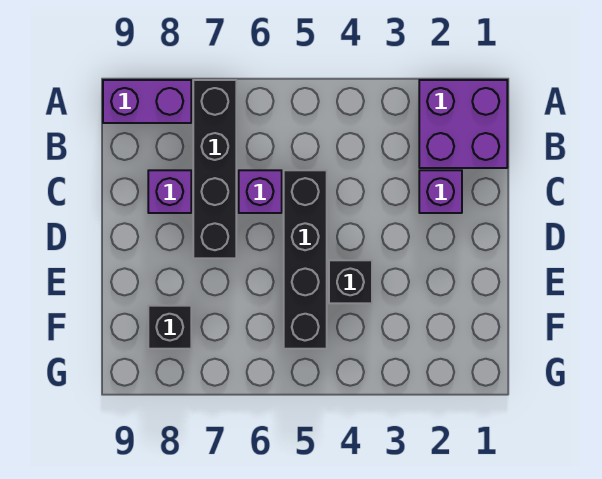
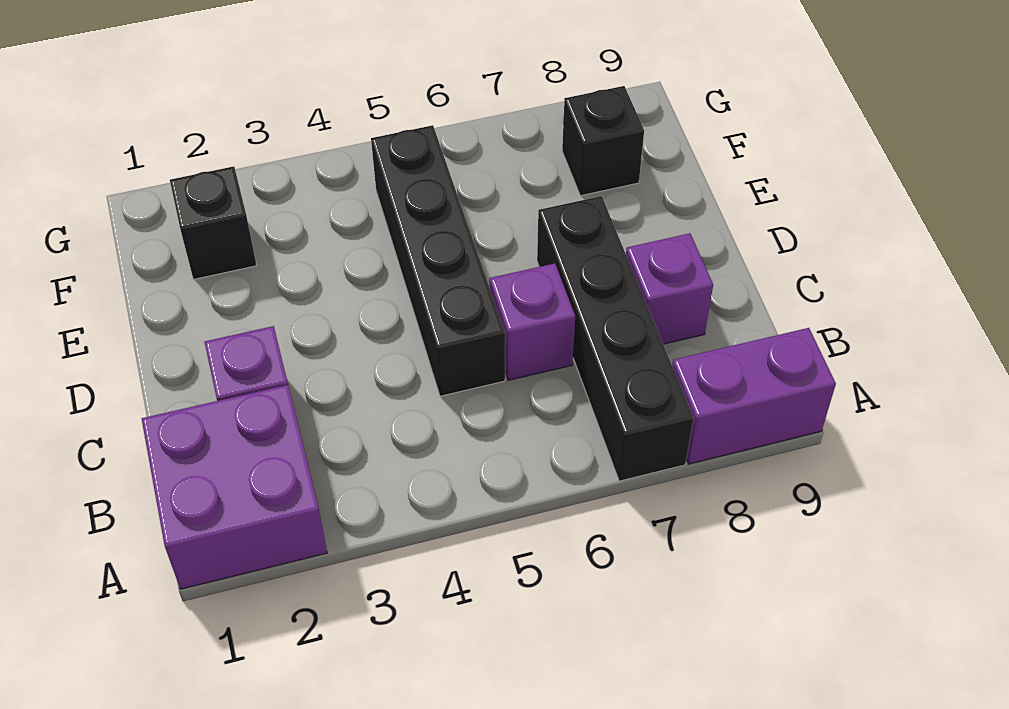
black brick E4 level 1 -> black brick F2 level 1

